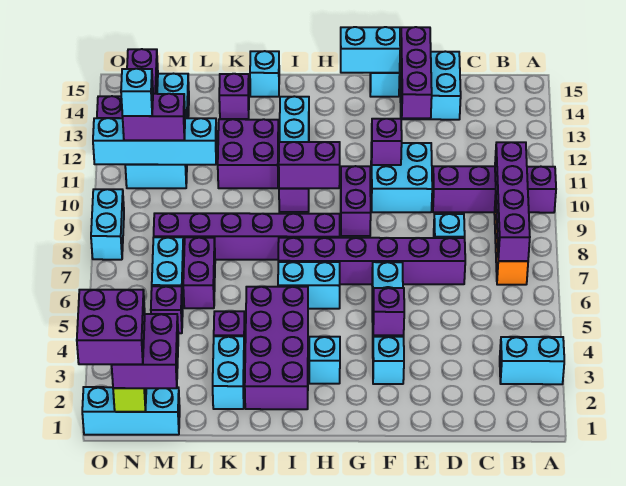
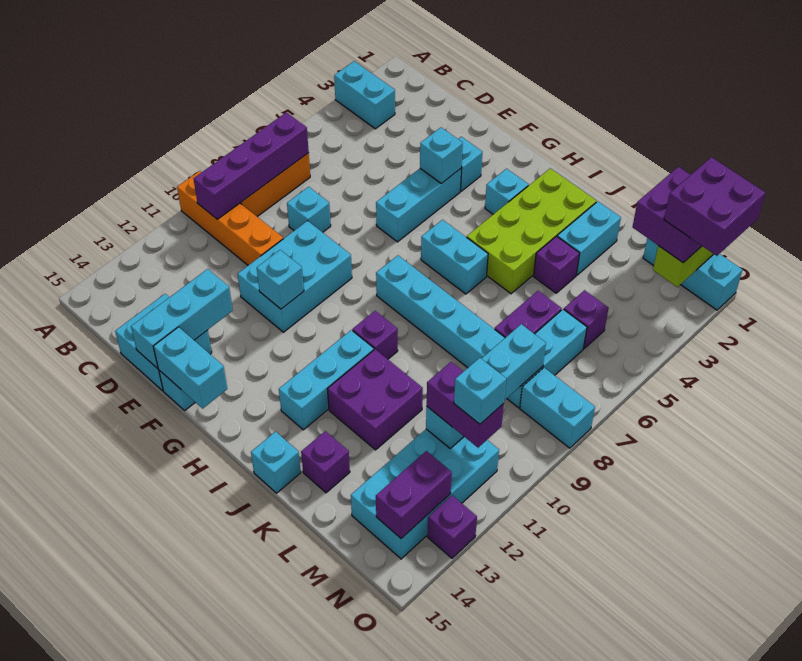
purple brick A10:D10 level 1 -> orange brick A10:D10 level 1
purple brick D7:I7 level 1 -> none
cyan brick E10:F11 level 1 -> cyan brick E9:F11 level 1
purple brick E13:E15 level 2 -> cyan brick E13:E15 level 2
purple brick F4 level 2 -> cyan brick F4 level 2
purple brick F11 level 2 -> cyan brick F11 level 2
purple brick G9:G10 level 1 -> none
purple brick H8:M8 level 1 -> cyan brick H8:M8 level 1
purple brick H10:I10 level 2 -> none
purple brick I2:J5 level 1 -> lime brick I2:J5 level 1
cyan brick L11:O11 level 2 -> cyan brick M8:M11 level 2
cyan brick O8:O9 level 1 -> cyan brick N8:O8 level 1

